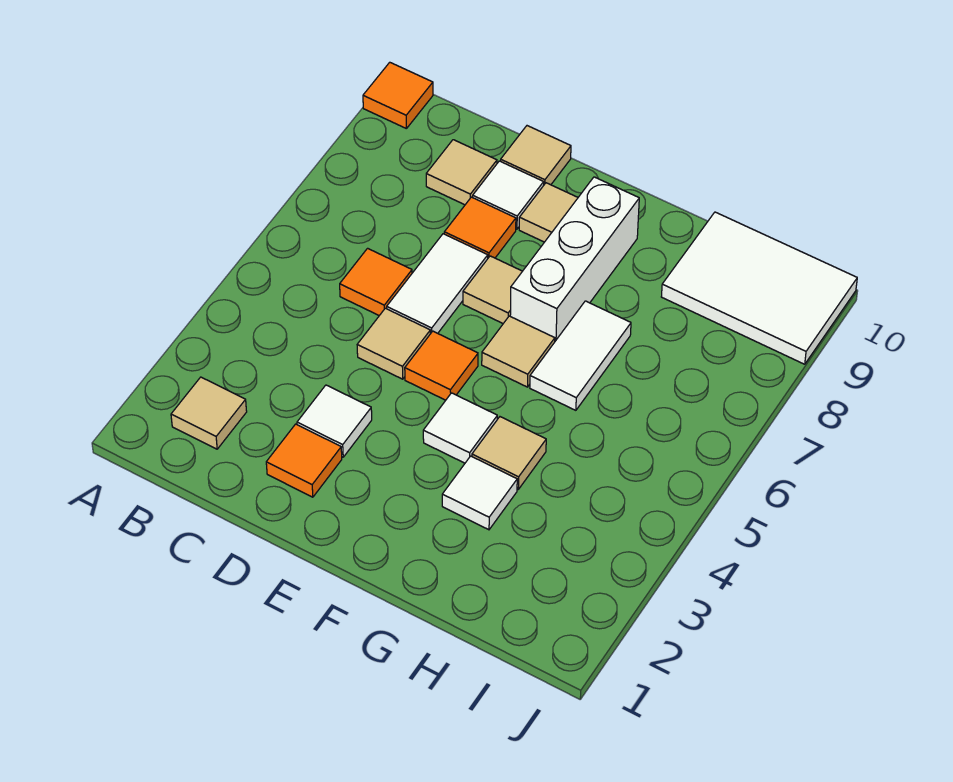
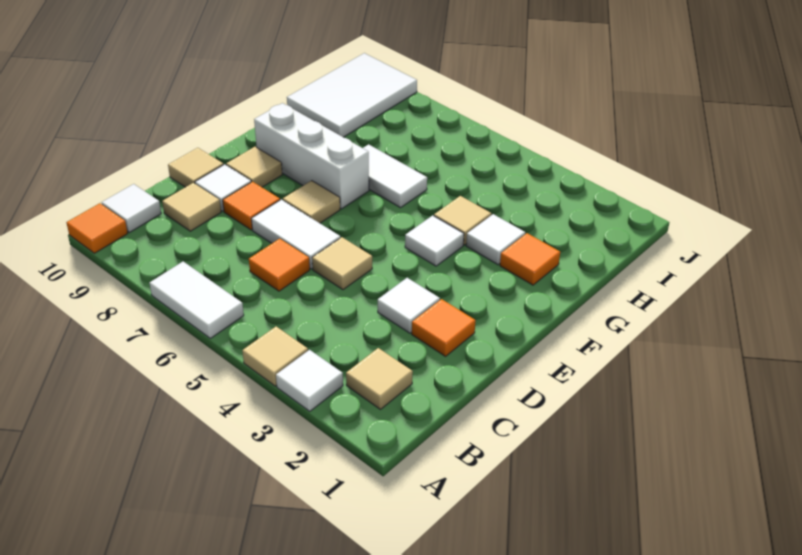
none -> white tile A3 level 1
none -> white tile A6:A7 level 1
none -> white tile B10 level 1
orange tile E5 level 1 -> orange tile G2 level 1
tan tile F6 level 1 -> tan tile A4 level 1

